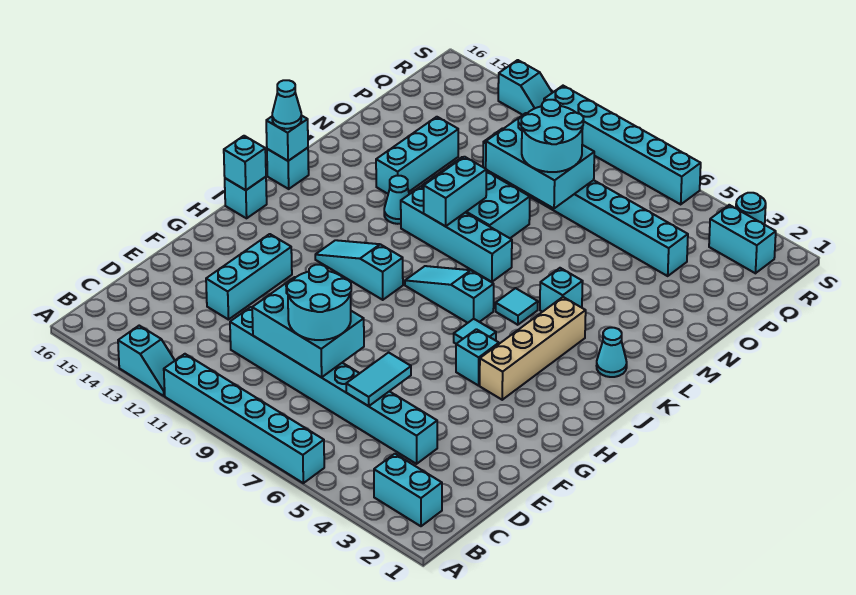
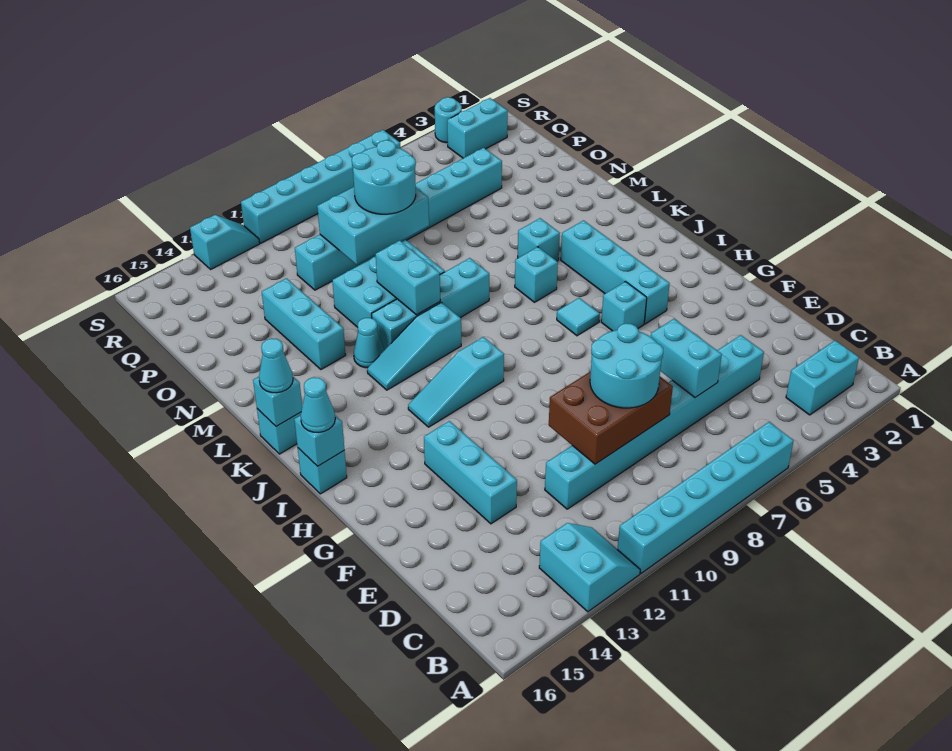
cyan slope A12:A13 level 1 top 13 -> cyan slope A12:B13 level 1 top 13
cyan tile D6:E6 level 2 -> cyan brick D6:E6 level 2
cyan brick D8:E10 level 2 -> brown brick D8:E10 level 2
tan brick H4:K4 level 1 -> cyan brick H4:K4 level 1
cyan slope J7:J9 level 1 top 7 -> cyan slope K10:K12 level 1 top 10
cyan cone K2 level 1 -> cyan cone I16 level 3
cyan tile K6 level 1 -> cyan brick K6 level 1

